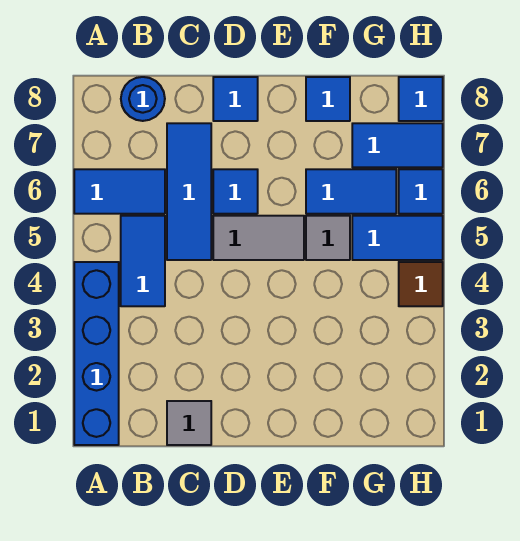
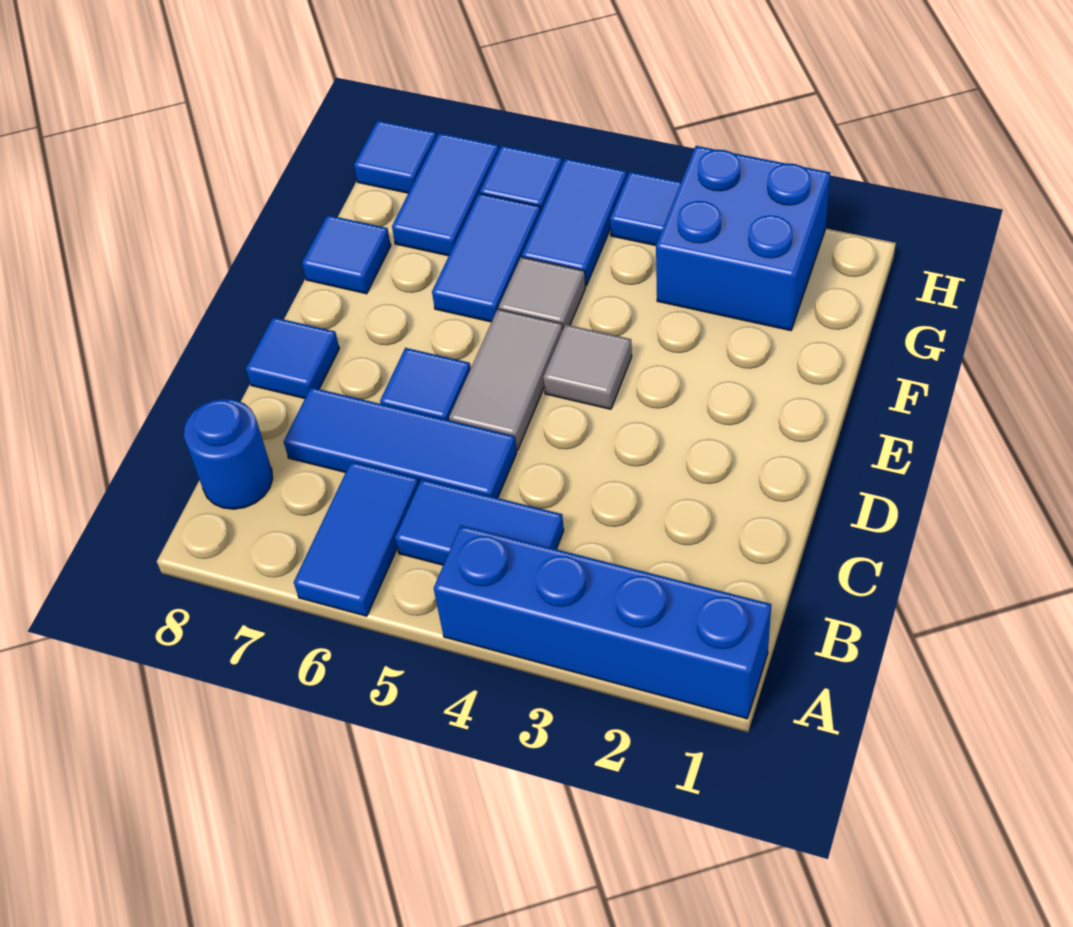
grey tile C1 level 1 -> grey tile E4 level 1
none -> blue brick G2:H3 level 1
brown tile H4 level 1 -> blue tile H4 level 1

